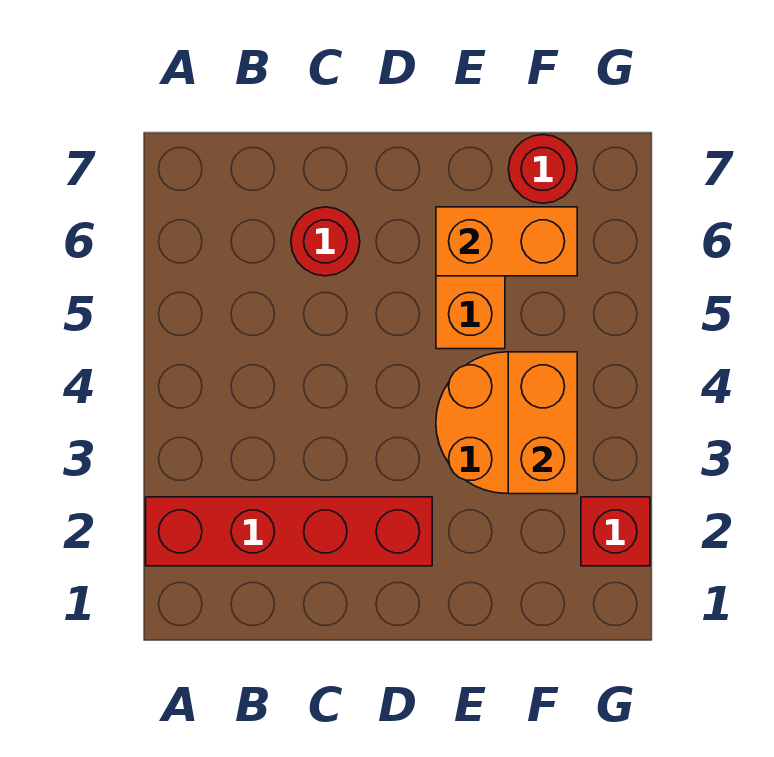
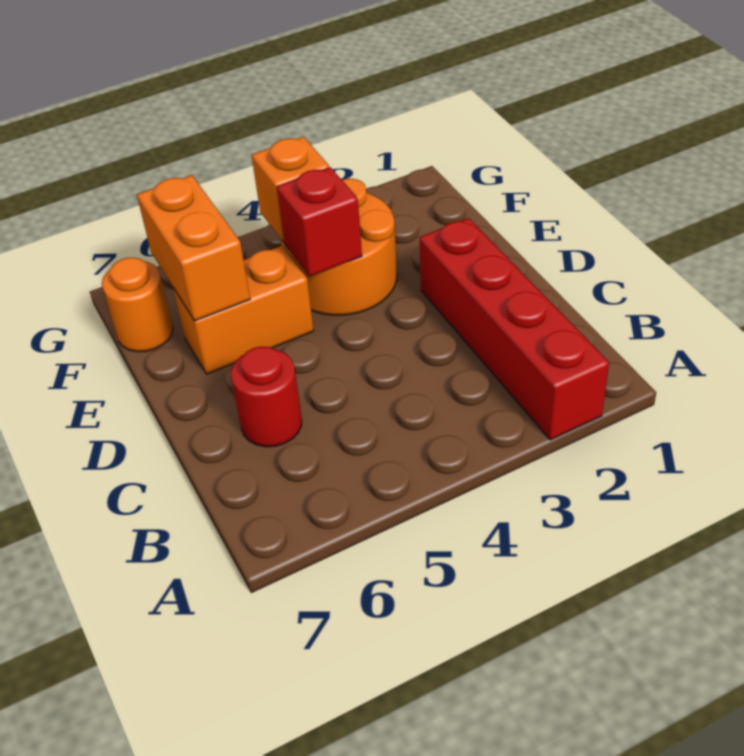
orange brick F3:F4 level 2 -> orange brick F4 level 2
red round brick F7 level 1 -> orange round brick F7 level 1
red brick G2 level 1 -> red brick E4 level 2

